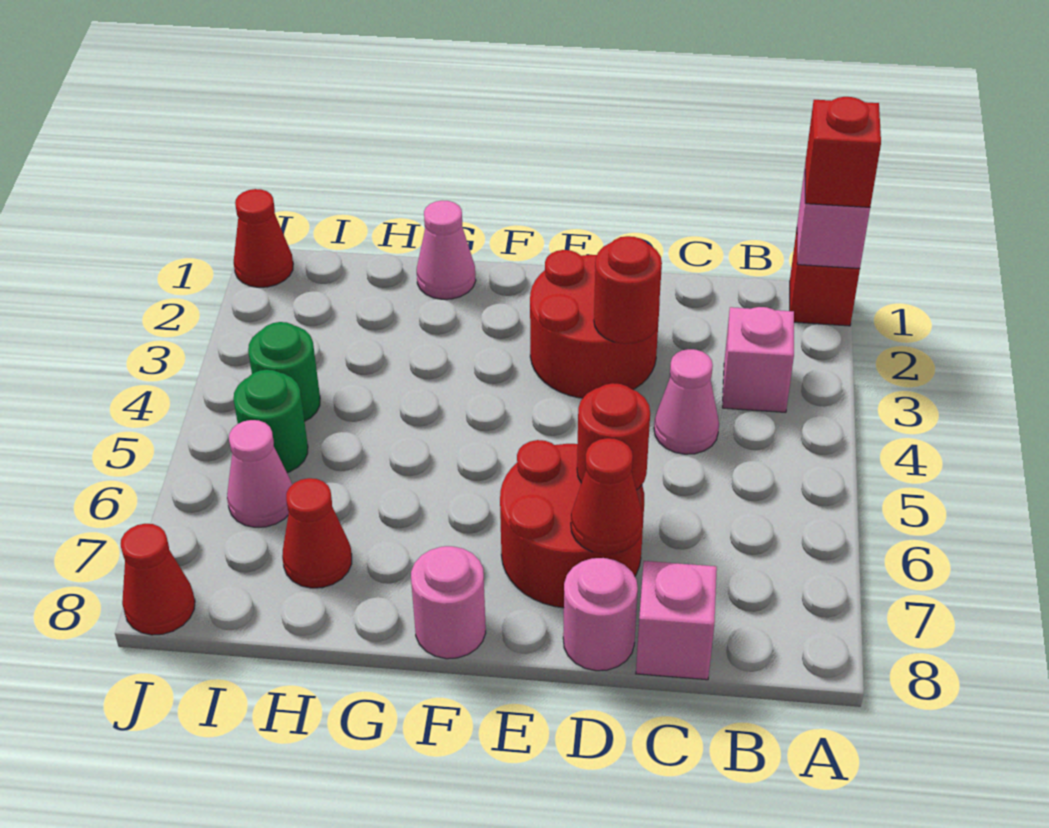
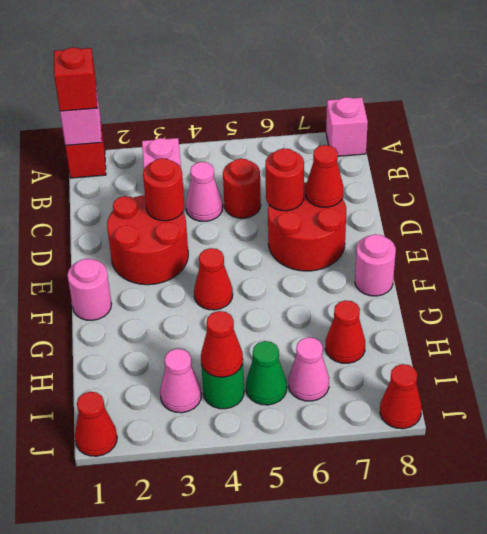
none -> red round brick C5 level 1
pink brick C8 level 1 -> pink brick A8 level 1
pink round brick D8 level 1 -> pink round brick F1 level 1
none -> red cone F4 level 1
pink cone G1 level 1 -> pink cone I3 level 1
none -> red cone I4 level 2
green round brick I5 level 1 -> green cone I5 level 1

